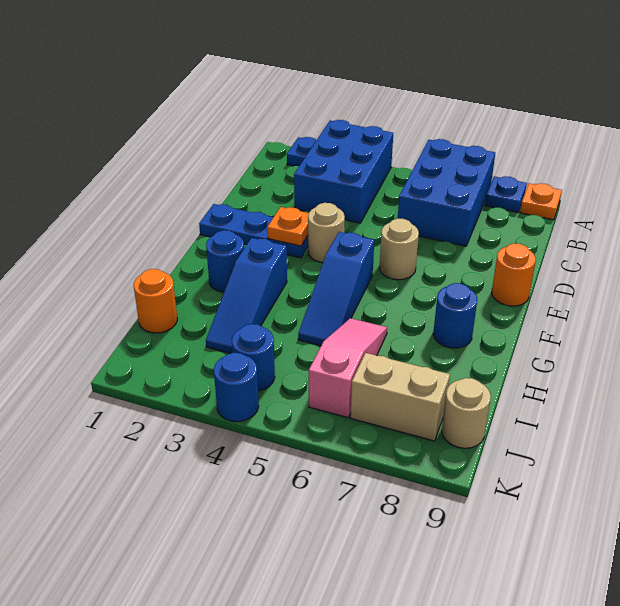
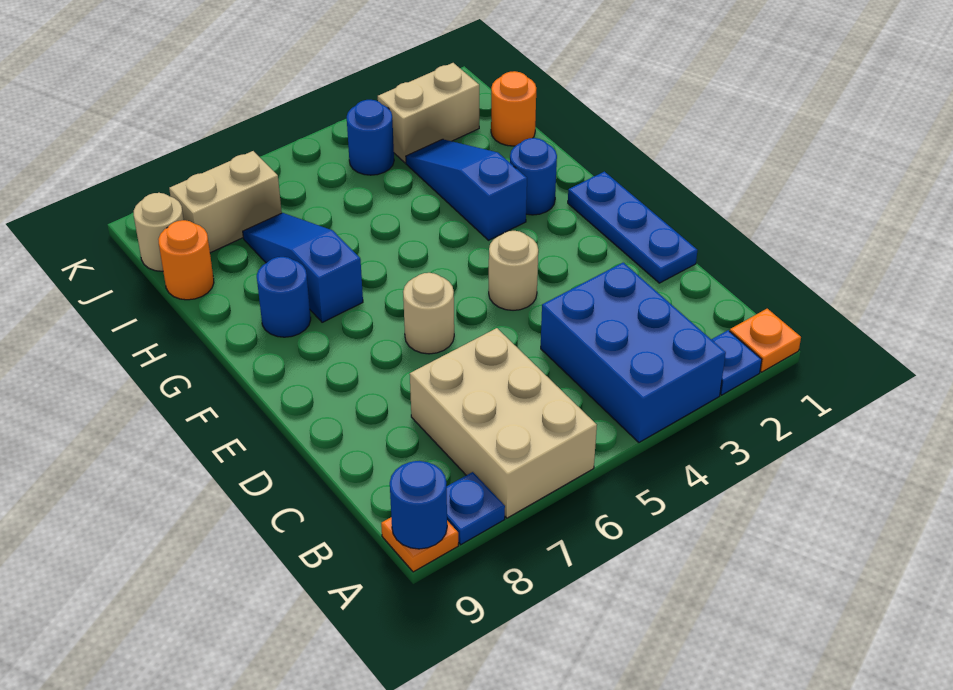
blue brick A6:C7 level 1 -> tan brick A6:C7 level 1
blue plate E1:E3 level 1 -> blue plate D1:F1 level 1
orange plate E3 level 2 -> orange plate A1 level 1
orange round brick E9 level 1 -> orange round brick I9 level 1
blue slope F5:H5 level 1 top F -> blue slope G7:I7 level 1 top G
pink slope H6:J6 level 1 top J -> none
none -> tan brick J2:J3 level 1
blue round brick K4 level 1 -> blue round brick A9 level 2

